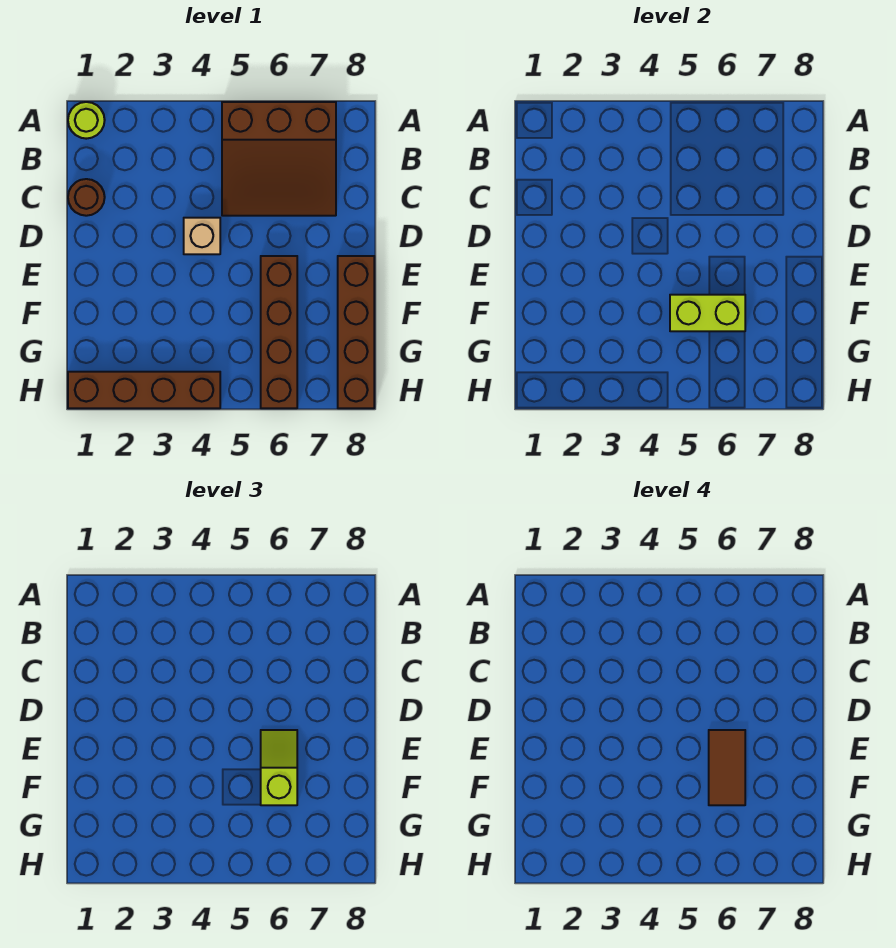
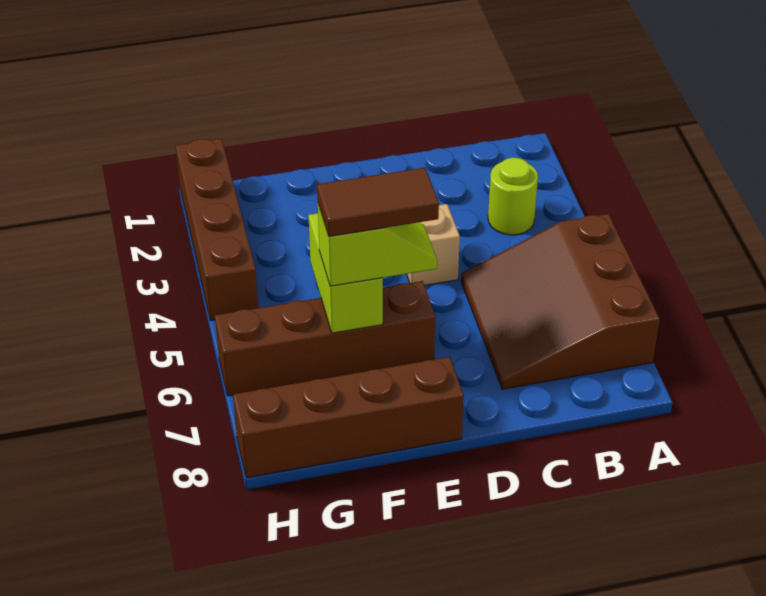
lime round brick A1 level 1 -> lime round brick B3 level 1
brown round brick C1 level 1 -> none

